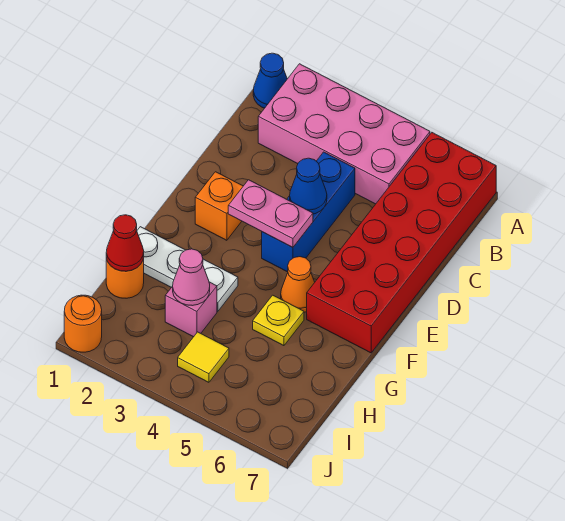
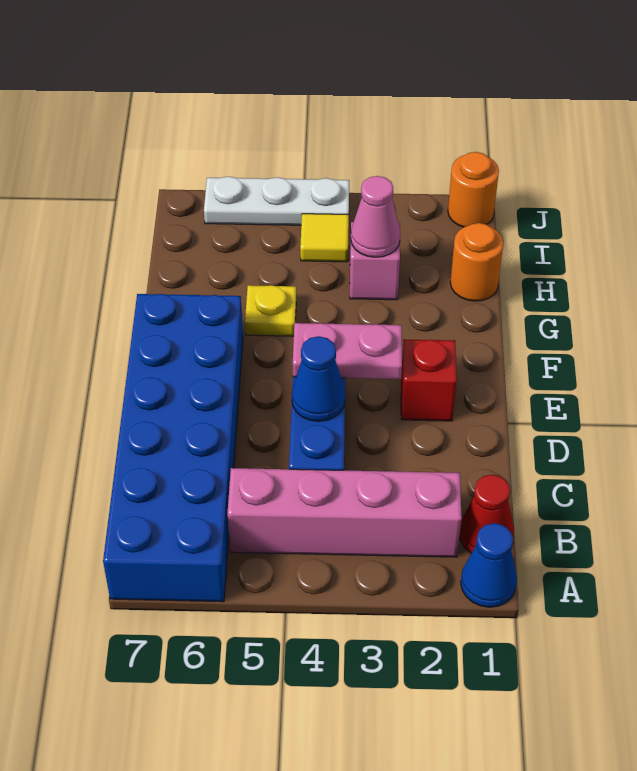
pink brick A2:B5 level 1 -> pink brick B2:B5 level 1
red brick A6:F7 level 1 -> blue brick A6:F7 level 1
orange brick E2 level 1 -> red brick E2 level 1
orange cone F5 level 1 -> none
white plate G1:G3 level 1 -> white plate J4:J6 level 1
red cone H1 level 2 -> red cone B1 level 1

